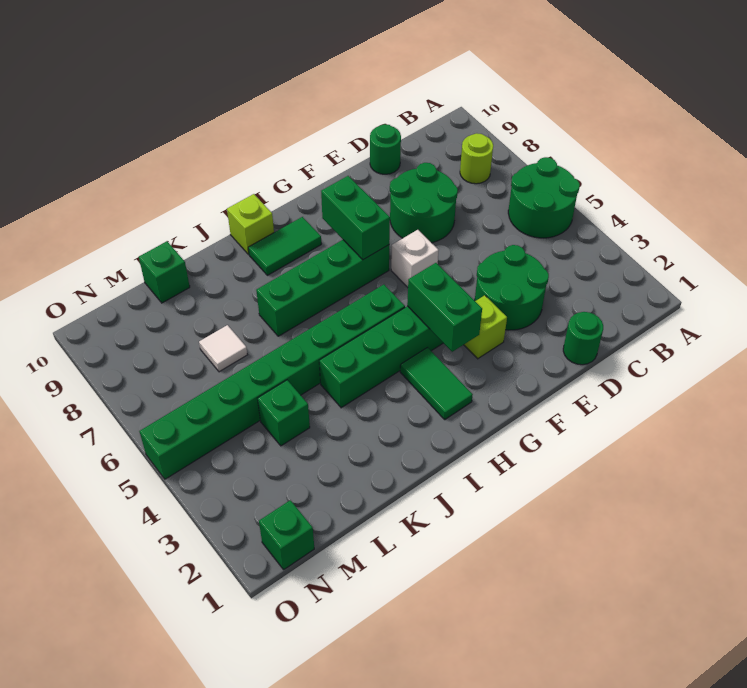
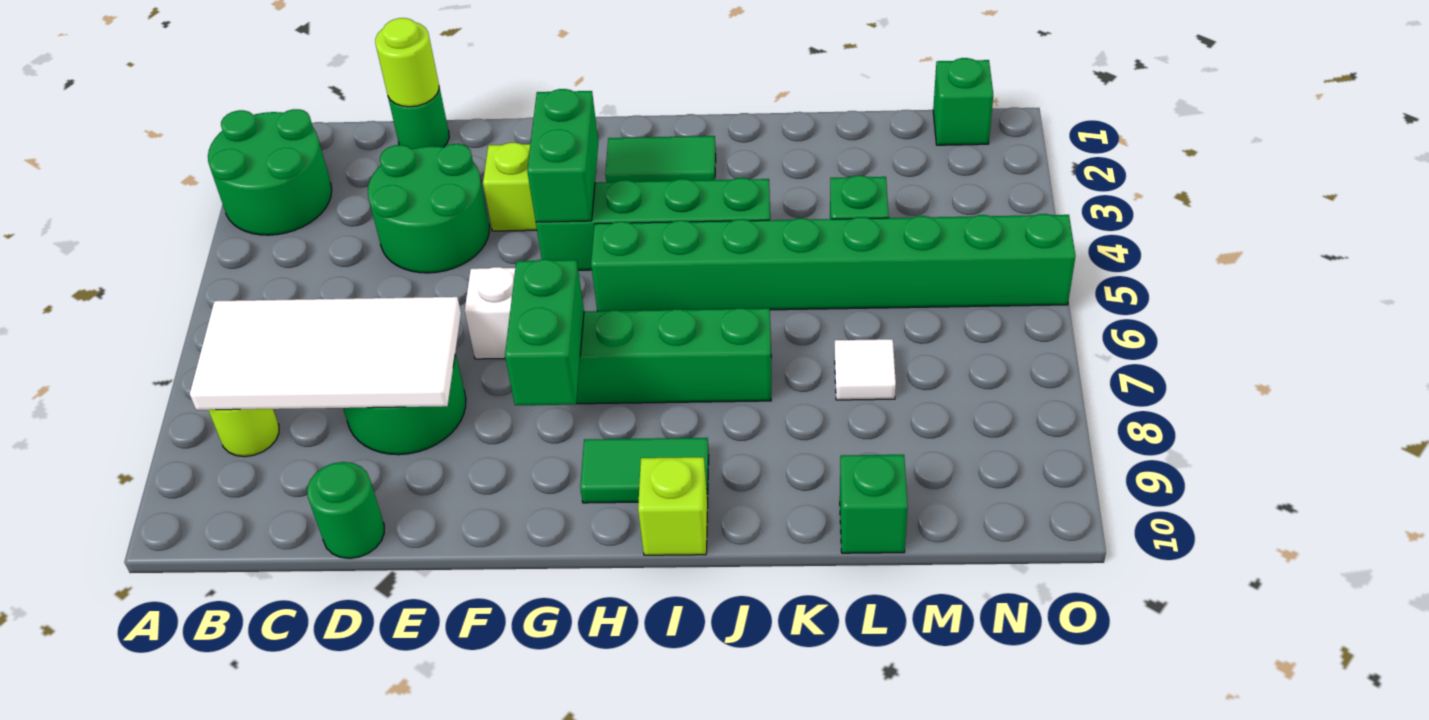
green round brick A5:B6 level 1 -> green round brick A2:B3 level 1
none -> white tile B7:E8 level 2
none -> lime round brick D1 level 2
green tile H2:H3 level 1 -> green tile H2:I2 level 1

